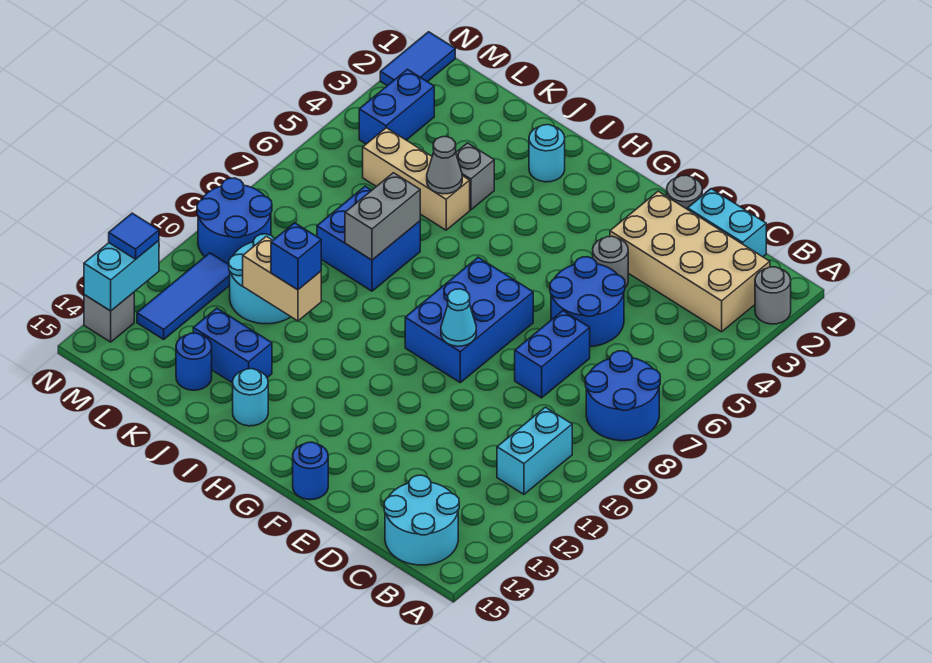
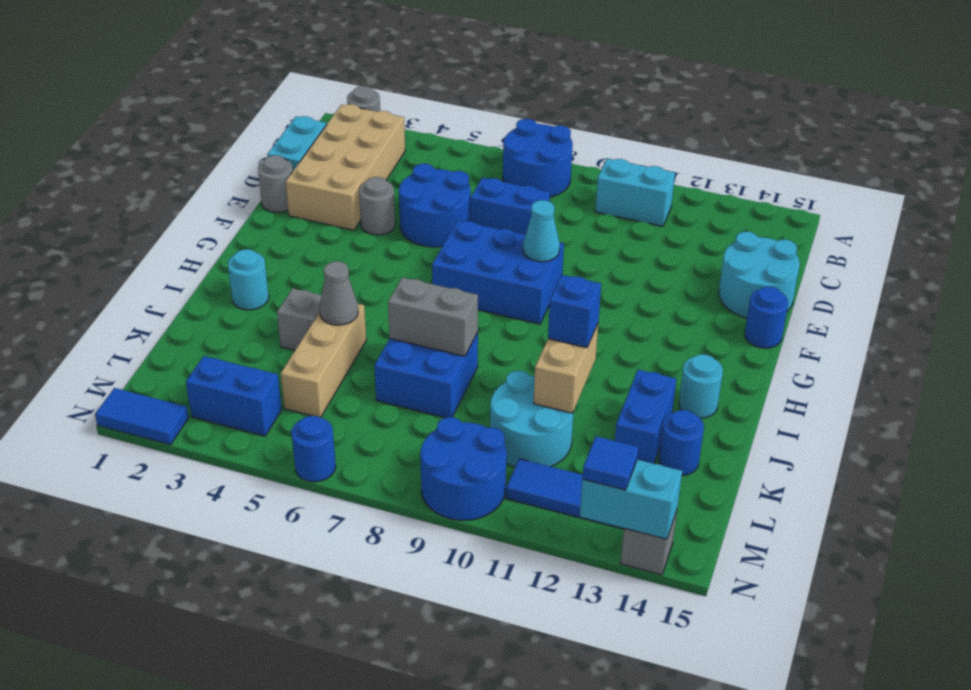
cyan round brick B14:C15 level 1 -> cyan round brick D14:E15 level 1
none -> blue round brick N6 level 1

